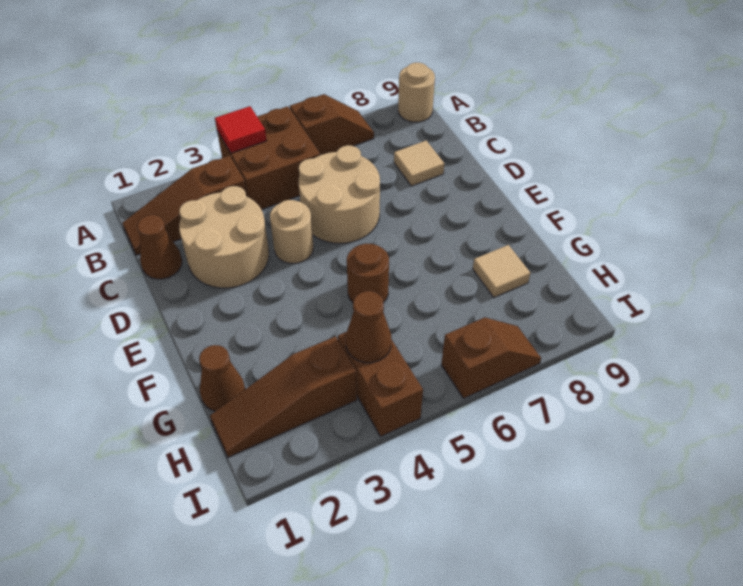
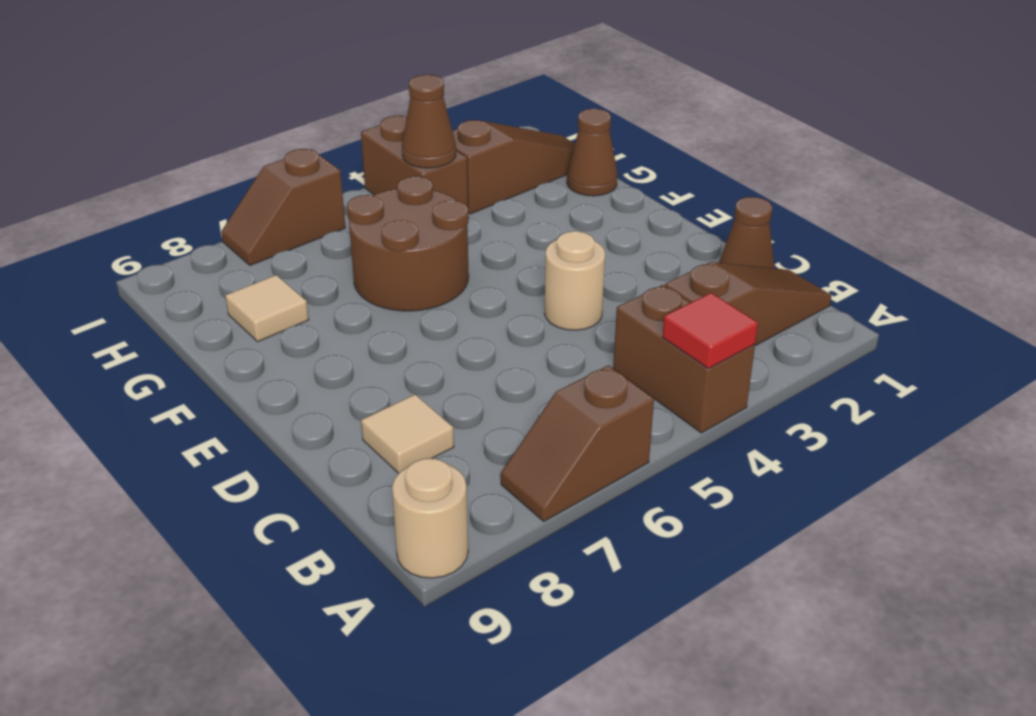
brown brick A4:B5 level 1 -> brown brick A4:B4 level 1
tan round brick C2:D3 level 1 -> none
tan round brick C5:D6 level 1 -> none
brown round brick F5 level 1 -> brown round brick F5:G6 level 1

